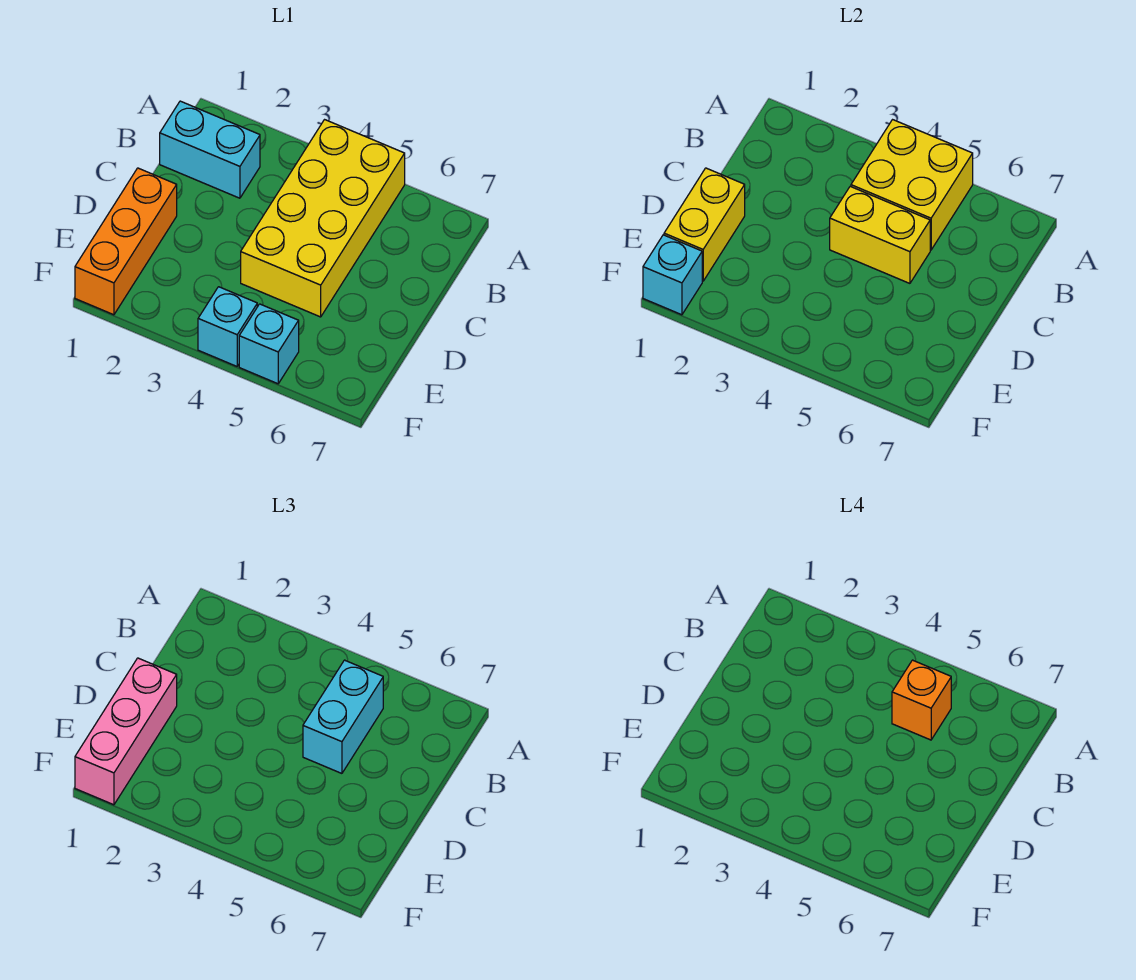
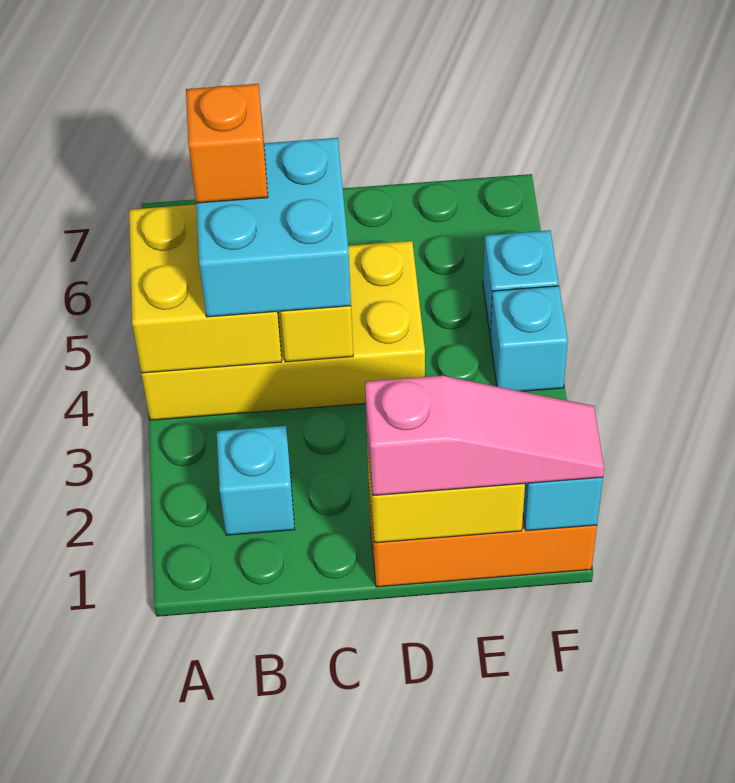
cyan brick B1:B2 level 1 -> cyan brick B2 level 1
cyan brick B5:C5 level 3 -> cyan brick B4:C5 level 3
pink brick D1:F1 level 3 -> pink slope D1:F1 level 3 top D

